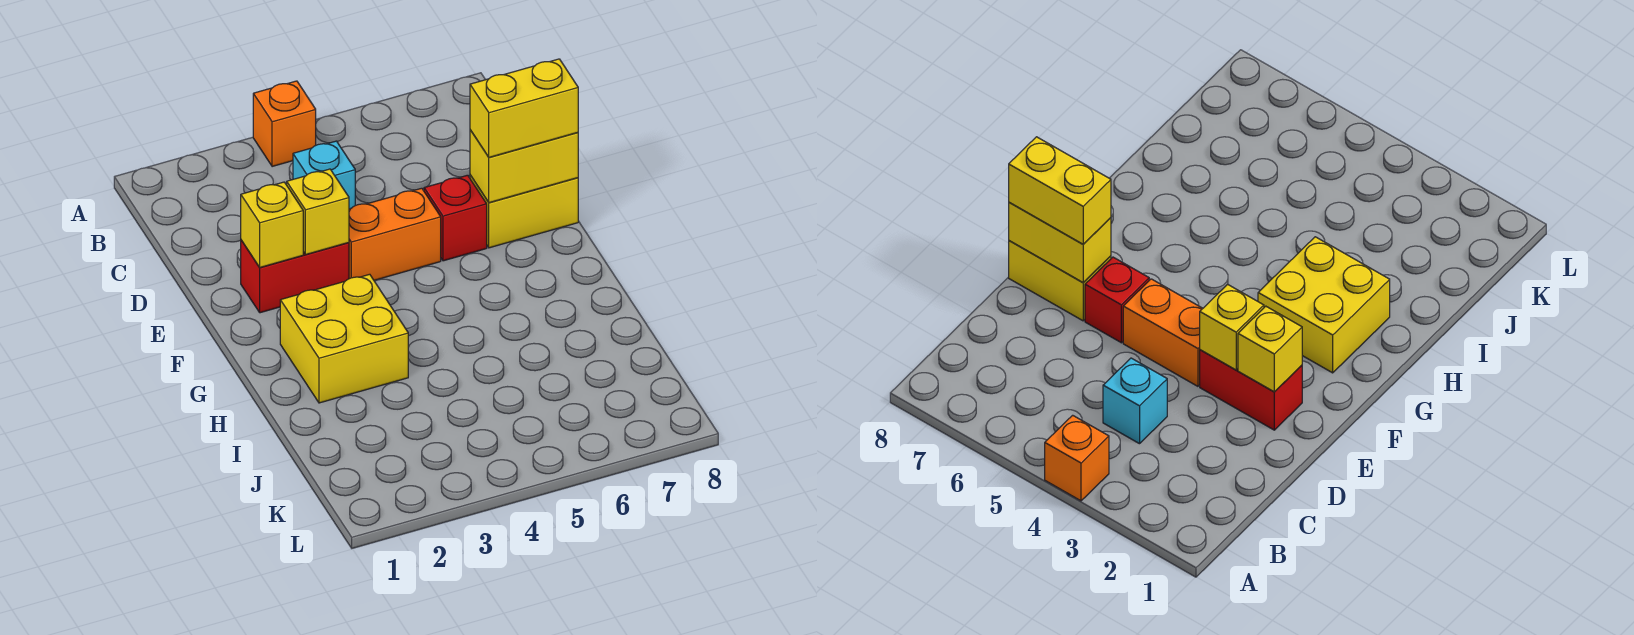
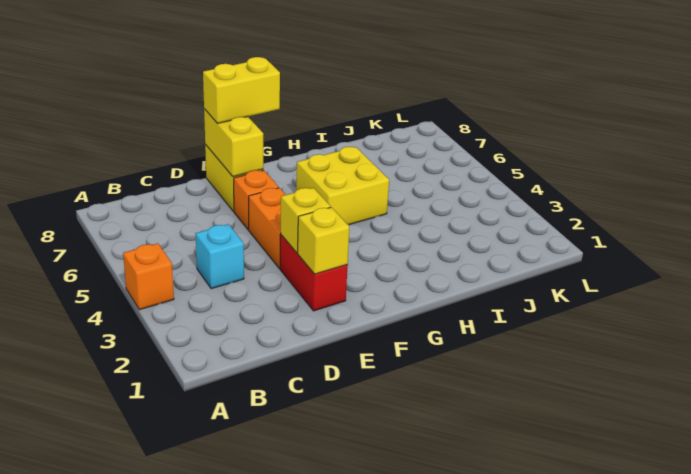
red brick E6 level 1 -> orange brick E6 level 1
yellow brick E7:E8 level 3 -> yellow brick E8:F8 level 3
yellow brick G2:H3 level 1 -> yellow brick G5:H6 level 1

